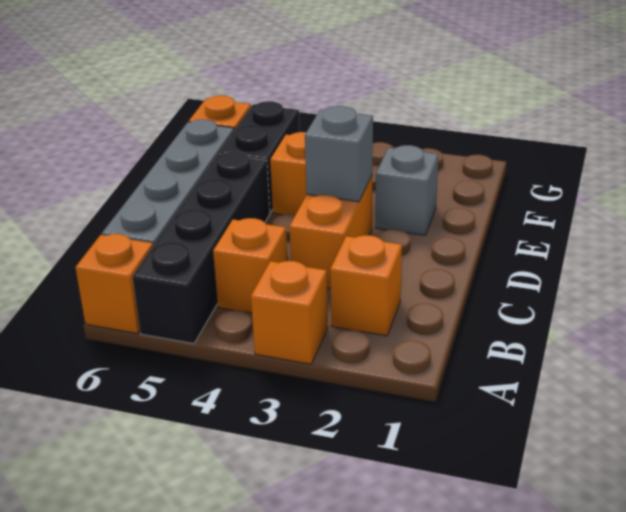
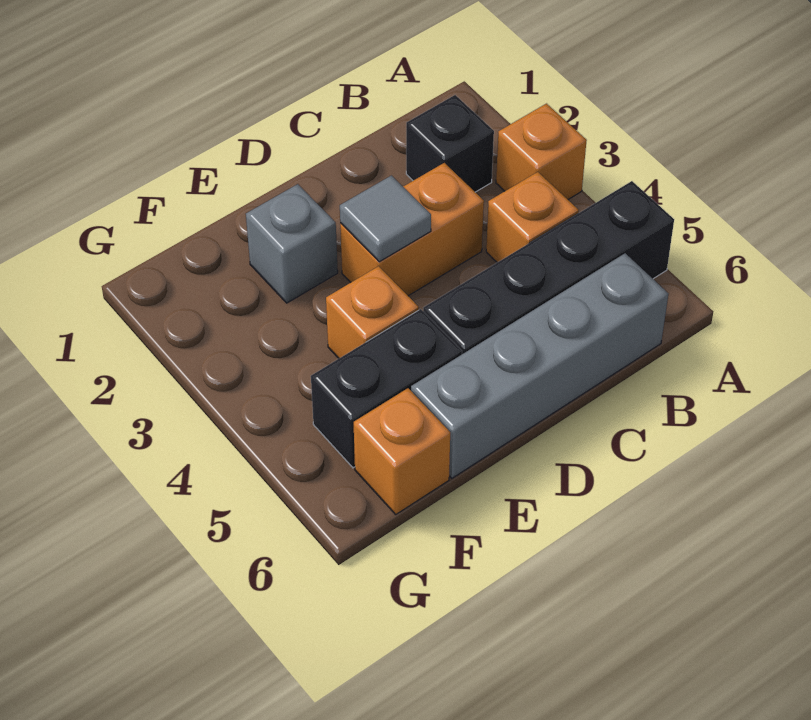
orange brick A6 level 1 -> none
orange brick B2 level 1 -> black brick B2 level 1
grey brick D3 level 2 -> grey tile D3 level 2

